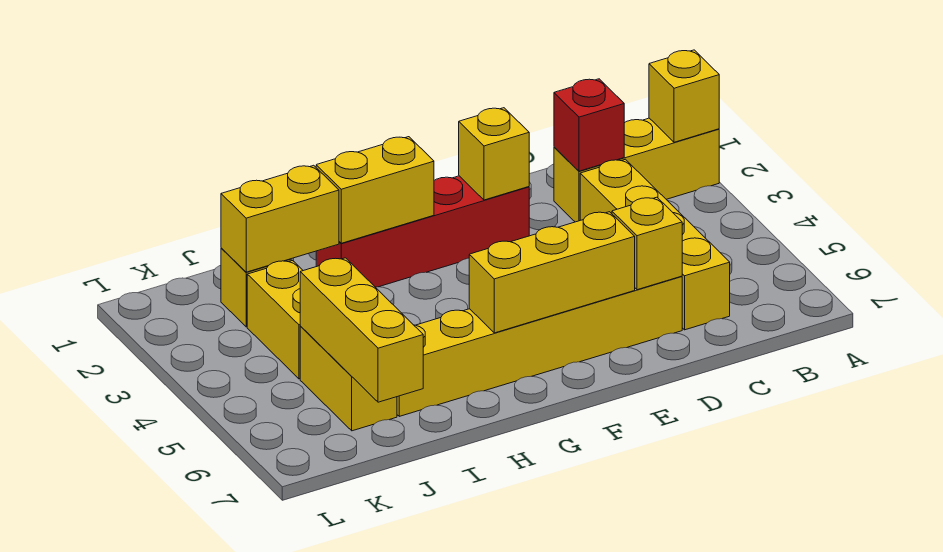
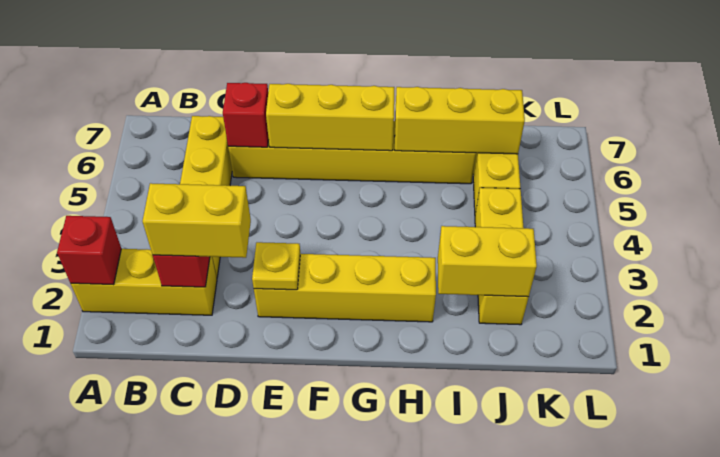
yellow brick A2 level 2 -> red brick A2 level 2
yellow brick D6 level 2 -> red brick D6 level 2
red brick E2:H2 level 1 -> yellow brick E2:H2 level 1
yellow brick E2 level 2 -> yellow plate E2 level 2
yellow brick G2:H2 level 2 -> yellow brick C2:D2 level 3
yellow brick J5:J7 level 2 -> yellow brick H6:J6 level 2

